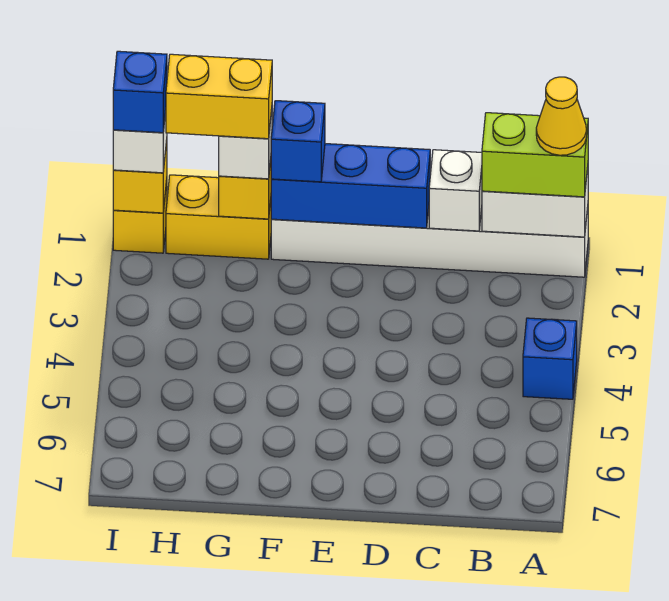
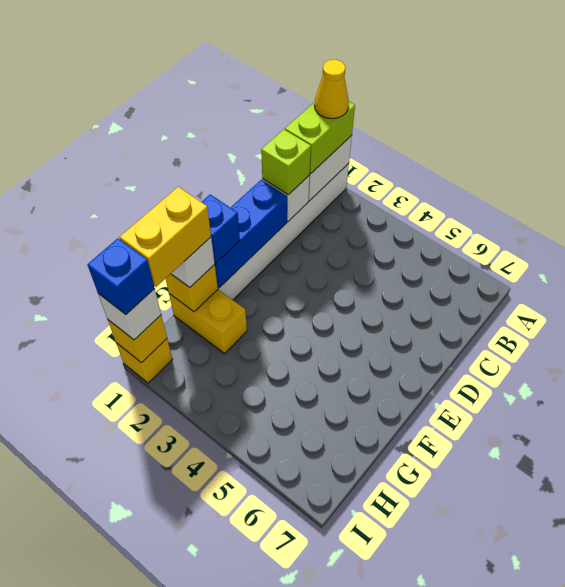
blue brick A4 level 1 -> none
none -> lime brick C1 level 3
yellow brick G1:H1 level 1 -> yellow brick G1:G2 level 1

